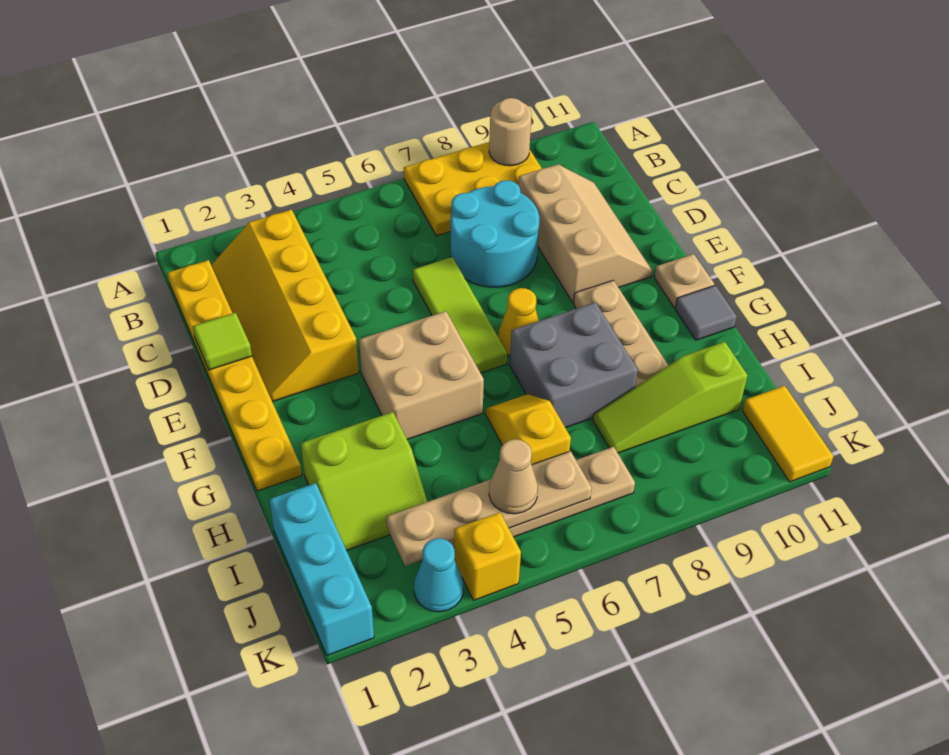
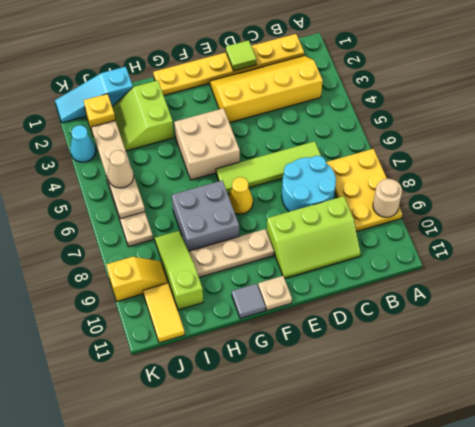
tan slope C9:E10 level 1 top 9 -> lime slope C9:E10 level 1 top 9
lime tile D6:F6 level 1 -> lime tile C6:F6 level 1
yellow slope H6:I6 level 1 top I -> yellow slope J9:K9 level 1 top K
cyan brick I1:K1 level 1 -> cyan slope I1:K1 level 1 top I
yellow tile J11:K11 level 1 -> yellow tile J10:J11 level 1
yellow brick K4 level 1 -> yellow brick J2 level 1

